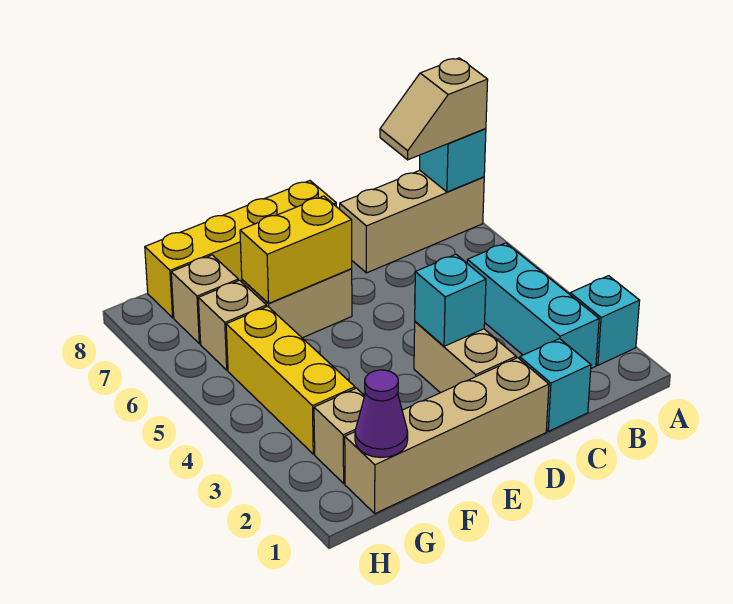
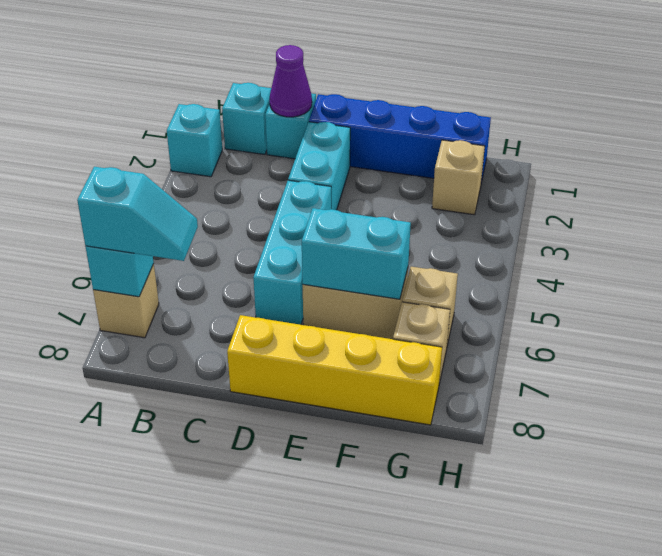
tan brick A7:C7 level 1 -> tan brick A7 level 1
tan slope A7:B7 level 3 top A -> cyan slope A7:B7 level 3 top A
cyan brick B2:B4 level 1 -> cyan brick D4:D6 level 1
tan brick D1:G1 level 1 -> blue brick D1:G1 level 1
tan brick D2:D3 level 1 -> cyan brick D2:D3 level 1
cyan brick D3 level 2 -> cyan brick B1 level 1
yellow brick E6:F6 level 2 -> cyan brick E6:F6 level 2
purple cone G1 level 2 -> purple cone C1 level 2
yellow brick G3:G5 level 1 -> none

